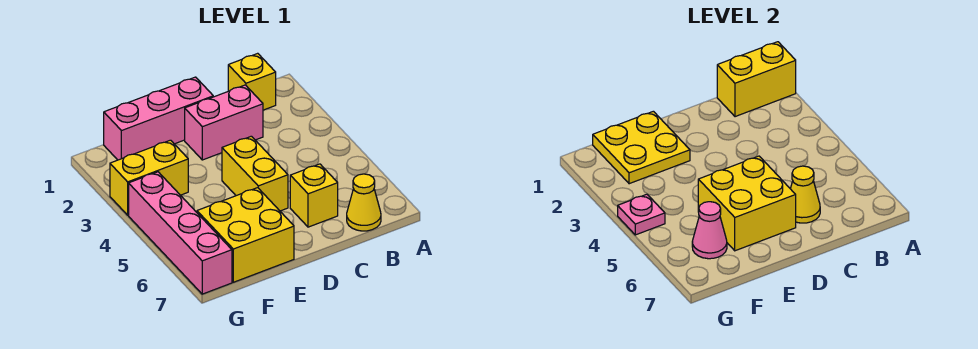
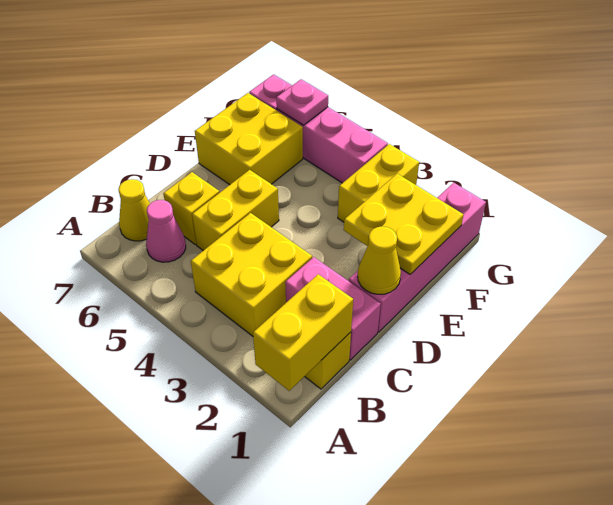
pink brick C2:D2 level 1 -> pink brick C1:C2 level 1
yellow cone C6 level 2 -> yellow cone D1 level 2
pink brick D1:F1 level 1 -> pink brick D1:G1 level 1
yellow brick D4:D5 level 1 -> yellow brick C5:D5 level 1
yellow brick D5:E6 level 2 -> yellow brick B3:C4 level 1
pink cone F6 level 2 -> pink cone B6 level 1
pink plate G4 level 2 -> pink plate G6 level 2

